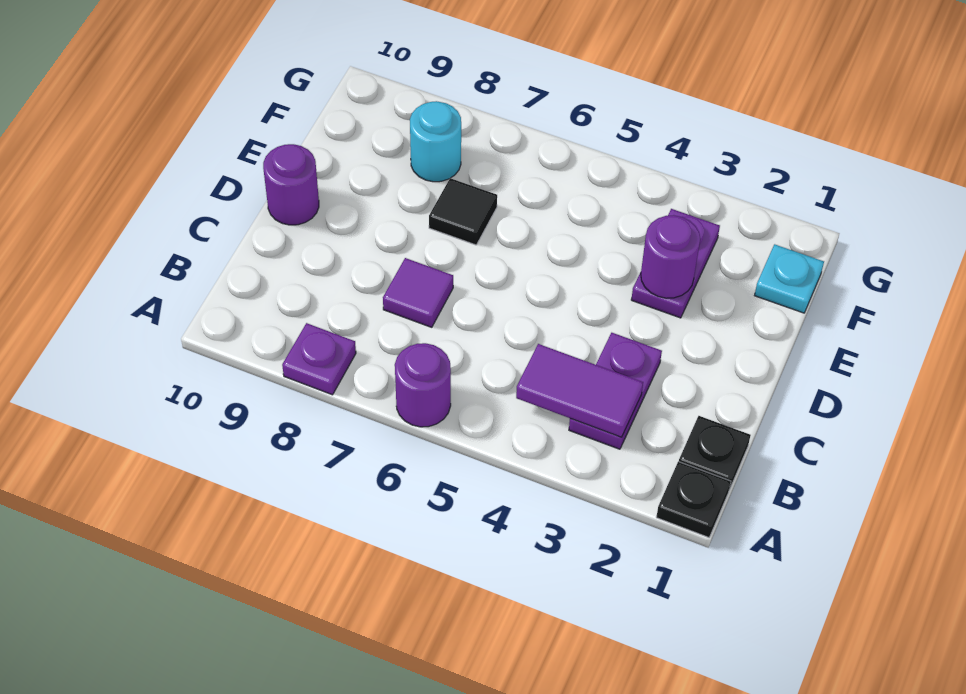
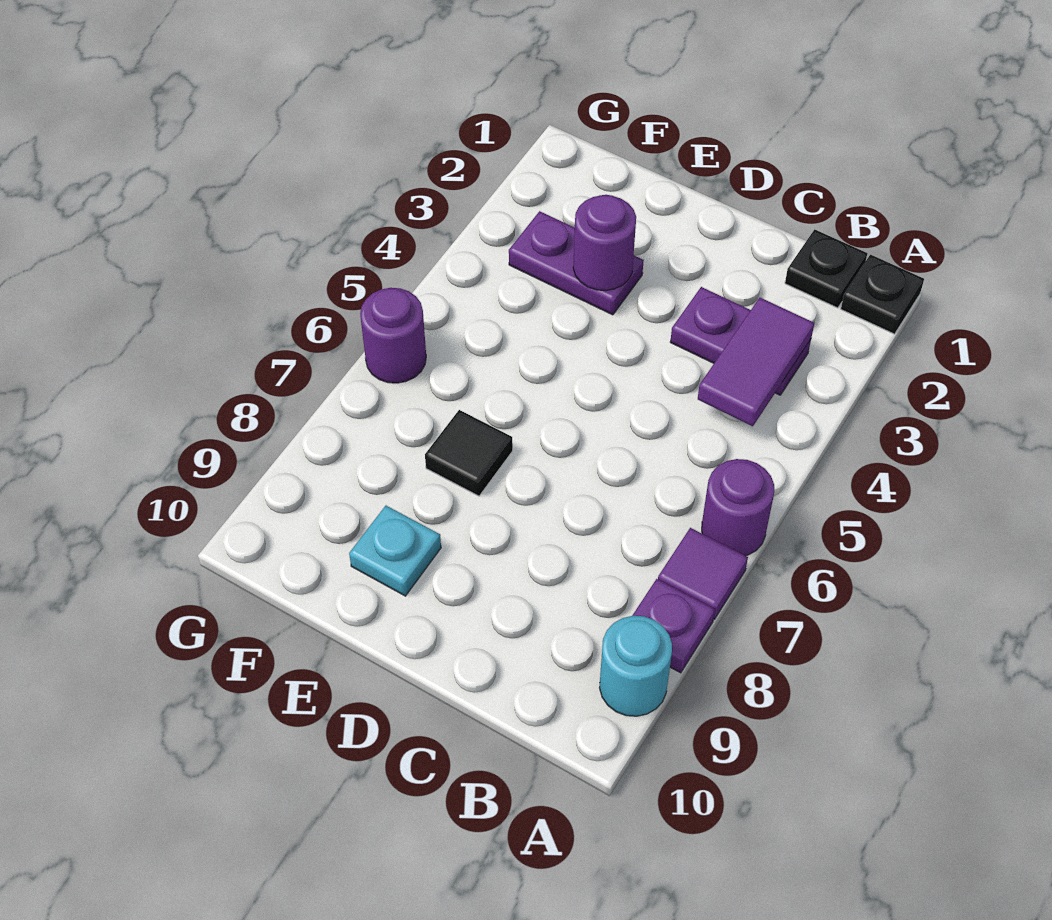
purple tile C7 level 1 -> purple tile A7 level 1
purple round brick D10 level 1 -> purple round brick G6 level 1
cyan plate F1 level 1 -> cyan plate E9 level 1
cyan round brick F8 level 1 -> cyan round brick A9 level 1

